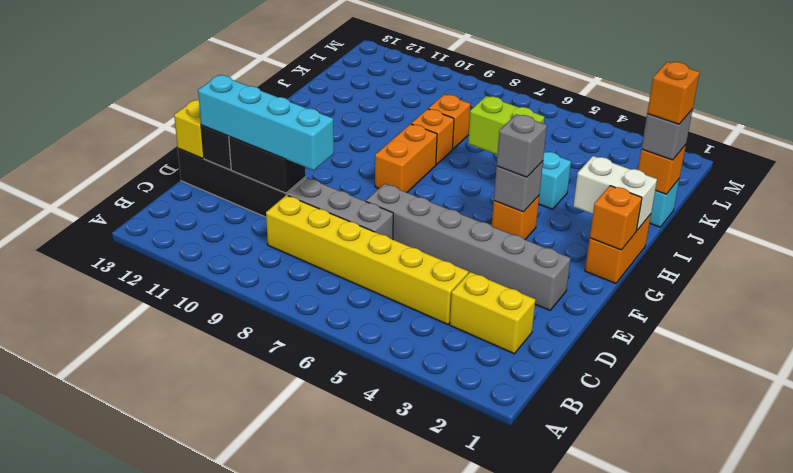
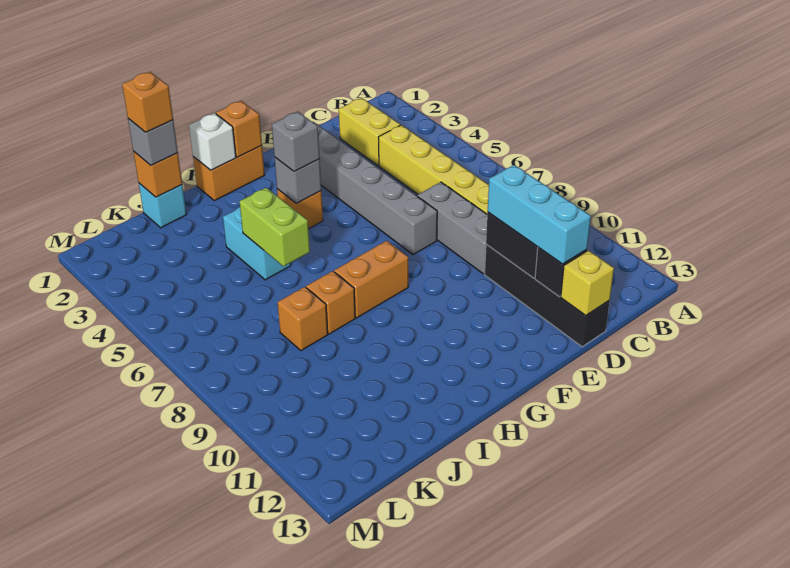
cyan brick D9:D12 level 3 -> cyan brick D10:D12 level 3
white brick H1:H2 level 2 -> white brick H1 level 2

